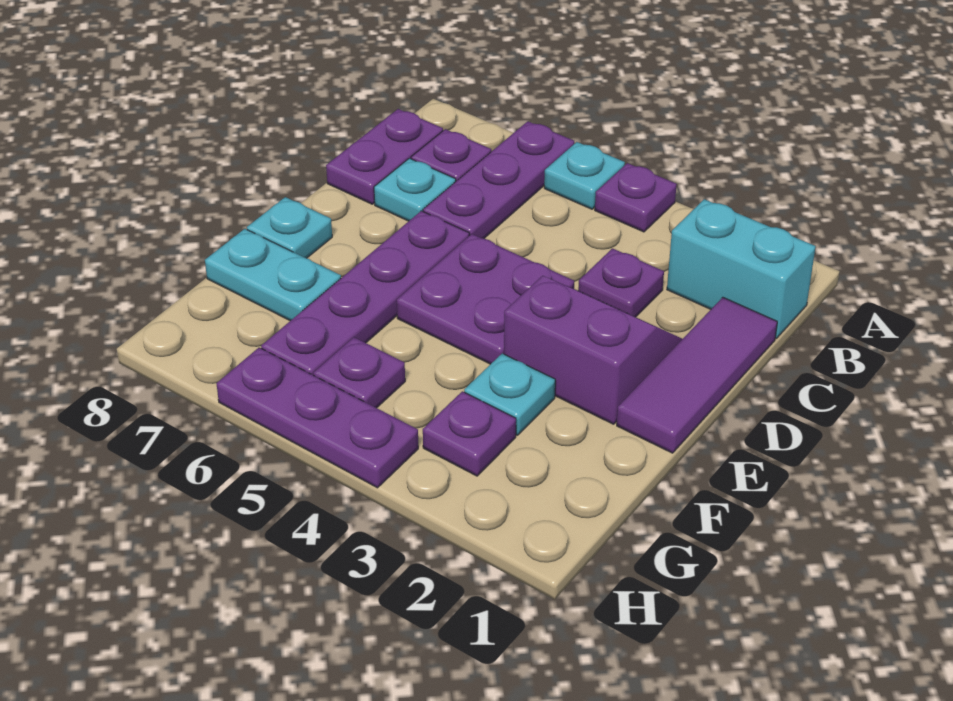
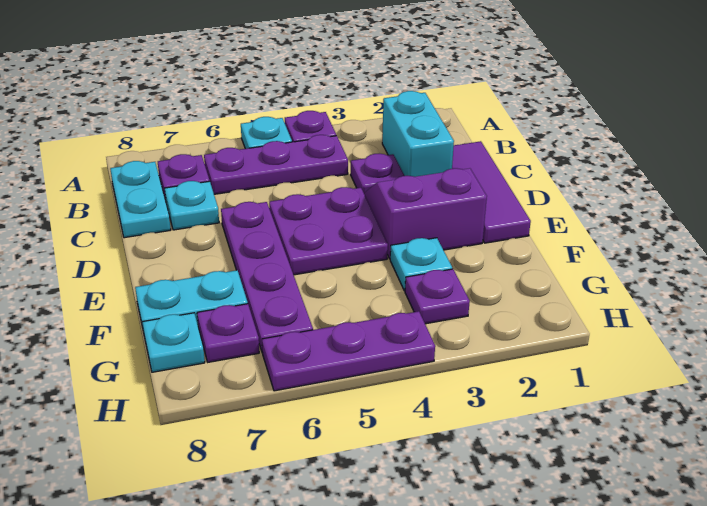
purple plate A6:C6 level 1 -> purple plate B4:B6 level 1
cyan brick B1:B2 level 1 -> cyan brick B2:C2 level 1
purple plate B8:C8 level 1 -> cyan plate B8:C8 level 1
cyan plate E8 level 1 -> cyan plate G8 level 1
purple plate G5 level 1 -> purple plate G7 level 1

